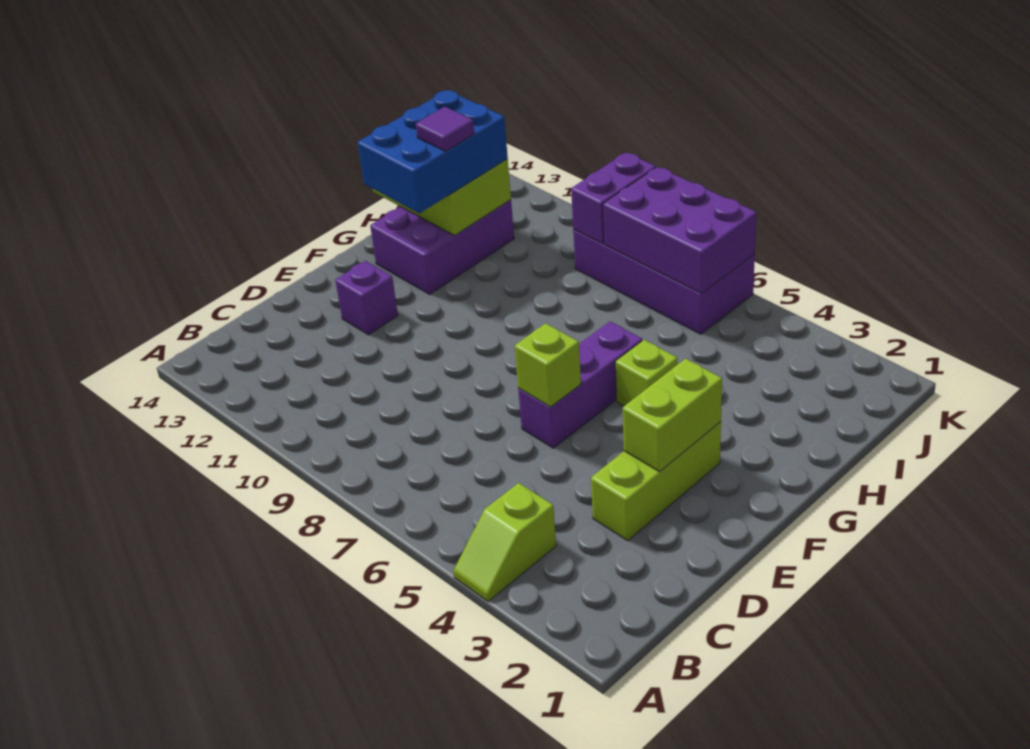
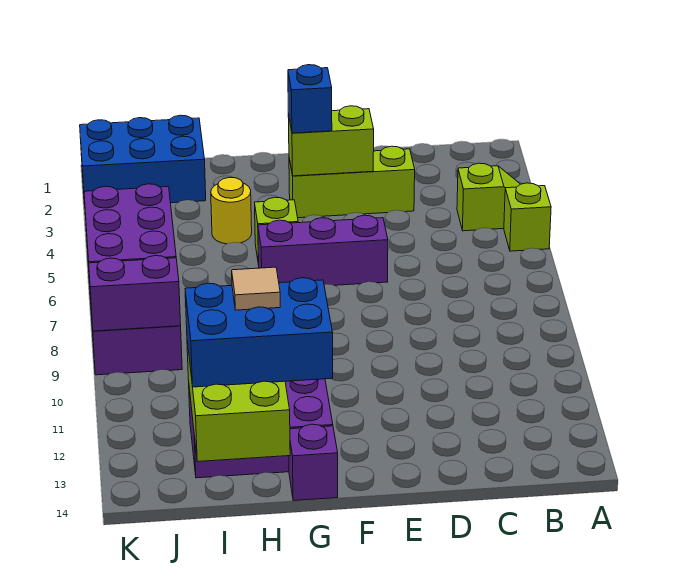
lime brick E6 level 2 -> lime brick A5 level 1
purple brick E12 level 1 -> purple brick G14 level 1
none -> blue brick F3 level 3
none -> yellow round brick H4 level 1
purple tile H12 level 4 -> tan tile H12 level 4
none -> blue brick I1:K2 level 1

